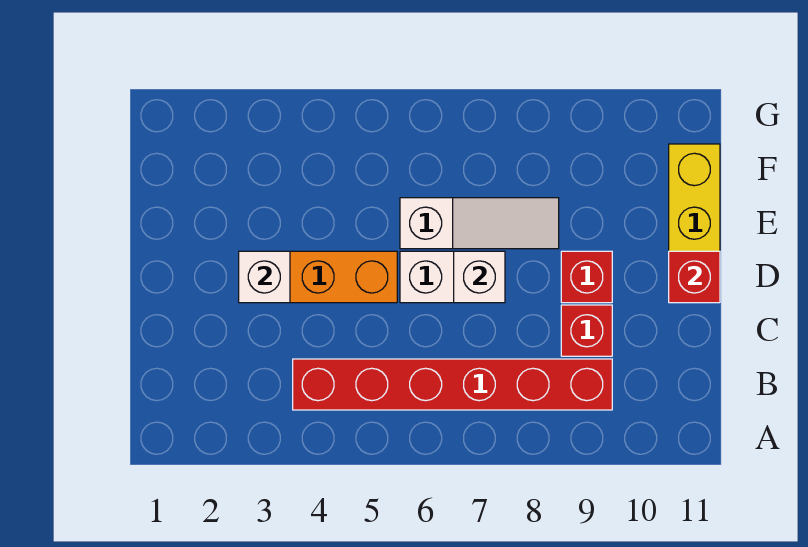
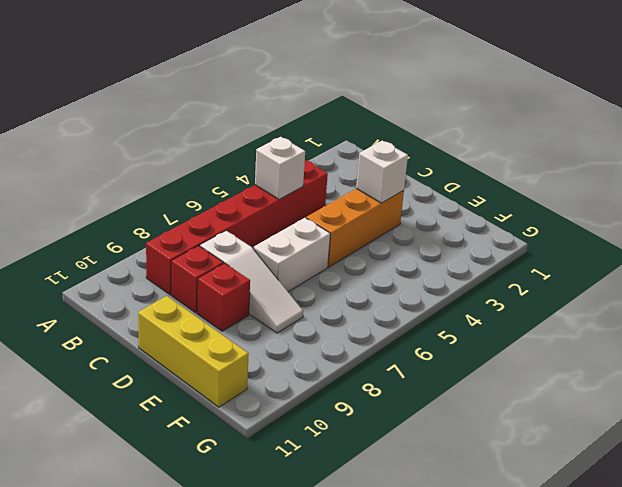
white brick D7 level 2 -> white brick B5 level 2
red brick D11 level 2 -> none
white slope E6:E8 level 1 top 6 -> white slope C8:E8 level 1 top C

